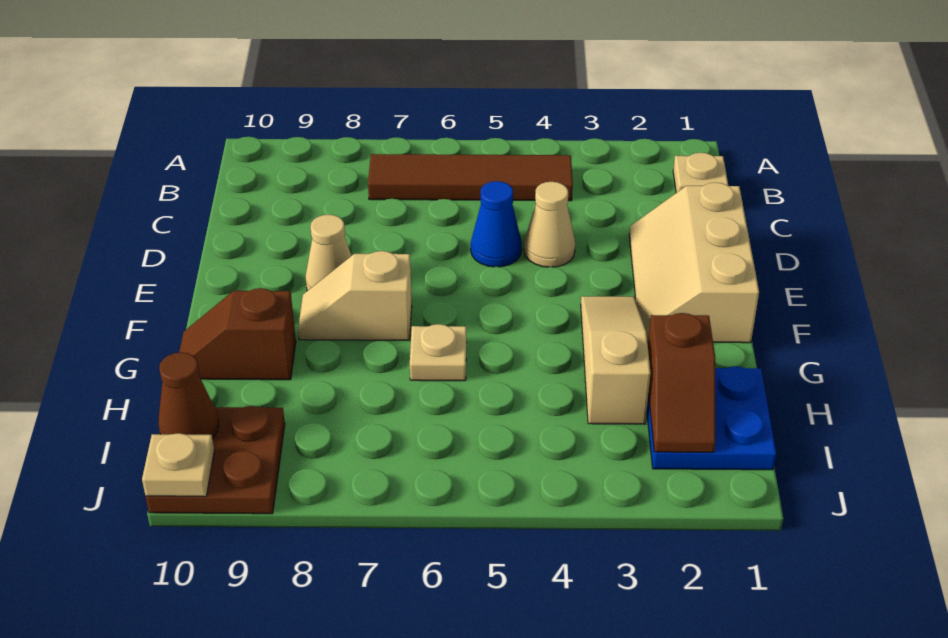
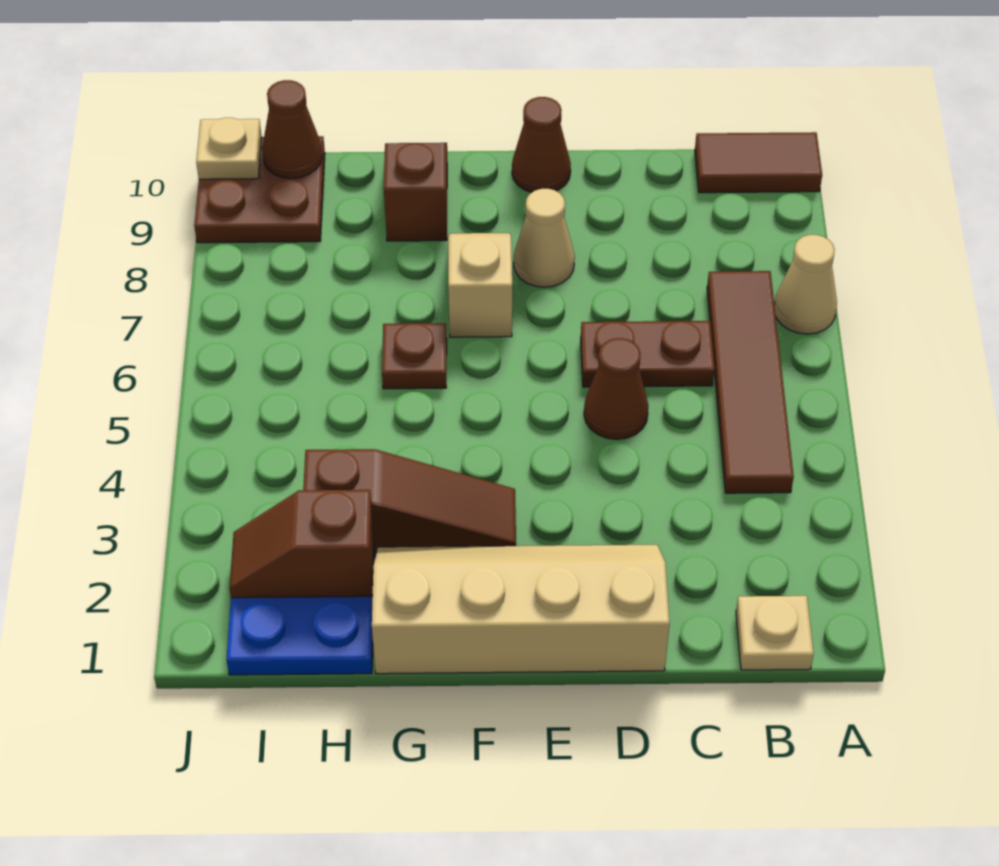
none -> brown tile A10:B10 level 1
none -> brown plate C6:D6 level 1
tan slope D1:F2 level 1 top 1 -> tan slope D1:G2 level 1 top 1
tan cone D4 level 1 -> tan cone A7 level 1
blue cone D5 level 1 -> brown cone D5 level 1
none -> brown cone E10 level 1
tan slope F3:H3 level 1 top H -> brown slope F3:H3 level 1 top H
tan plate G6 level 1 -> brown plate G6 level 1

